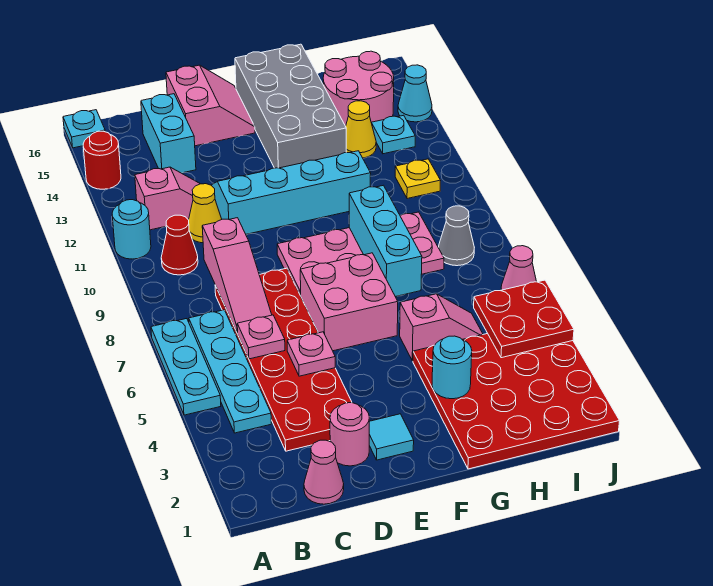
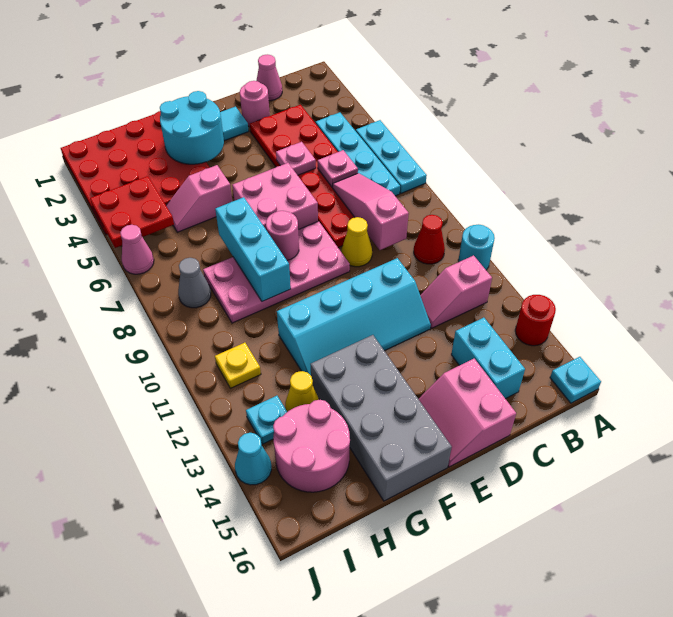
yellow cone C11 level 1 -> yellow cone D9 level 1
none -> pink round brick F8 level 2
cyan round brick G3 level 2 -> cyan round brick F2:G3 level 2

